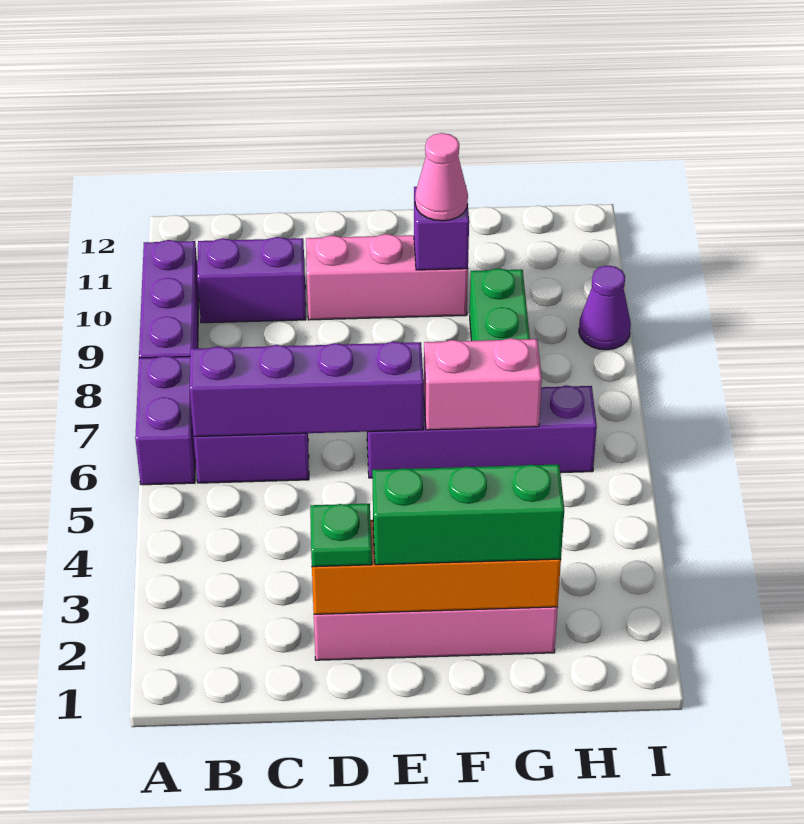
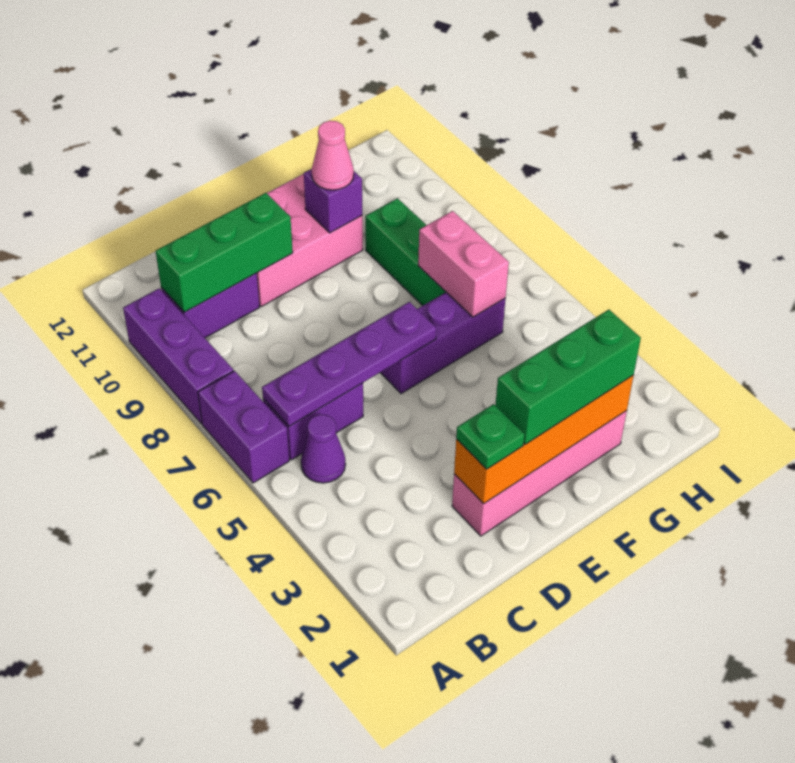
purple brick B6:E6 level 2 -> purple plate B6:E6 level 2
none -> green brick B10:D10 level 2
pink brick D10:F10 level 1 -> pink brick D10:F11 level 1
purple brick E6:H6 level 1 -> purple brick E6:G6 level 1
pink brick F6:G6 level 2 -> pink brick G6:G7 level 2
purple cone I9 level 1 -> purple cone B5 level 1

